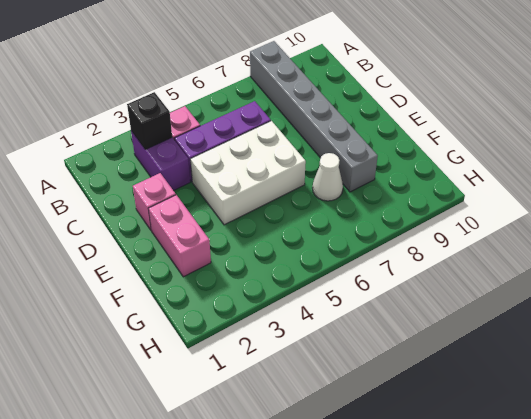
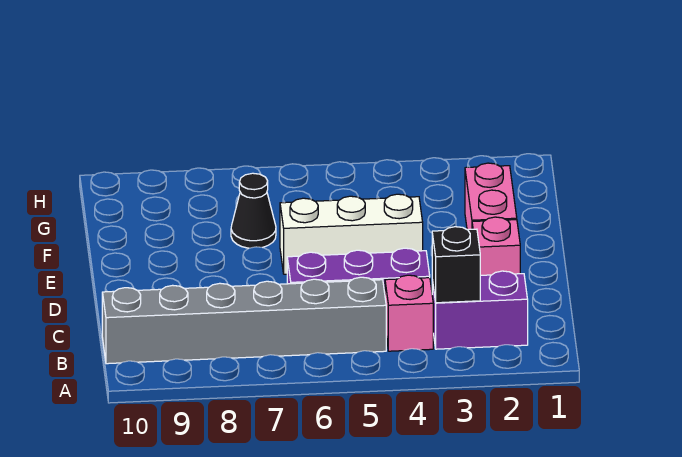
grey brick A8:F8 level 1 -> grey brick B5:B10 level 1
purple brick B3:C3 level 1 -> purple brick B2:B3 level 1
white brick D4:E6 level 1 -> white brick E4:E6 level 1
white cone F7 level 1 -> black cone F7 level 1

